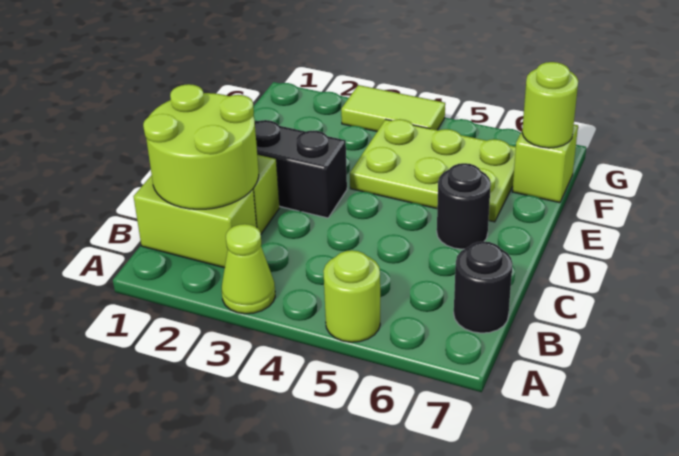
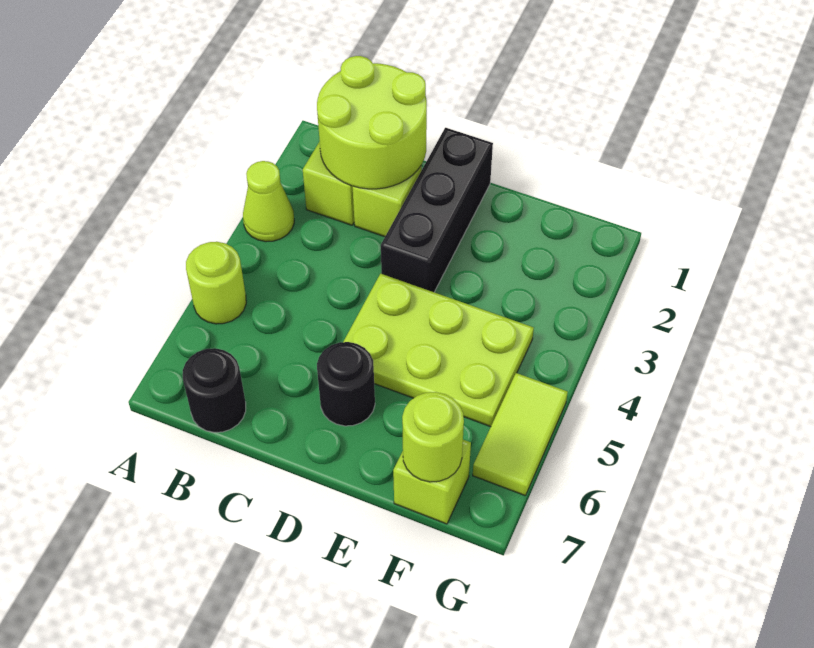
lime plate E4:F6 level 1 -> lime plate D4:F5 level 1
lime tile G3:G4 level 1 -> lime tile G5:G6 level 1

